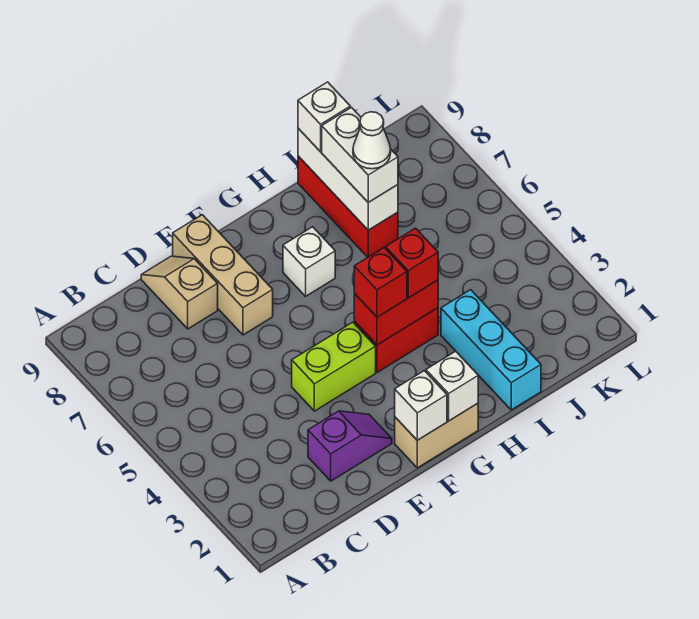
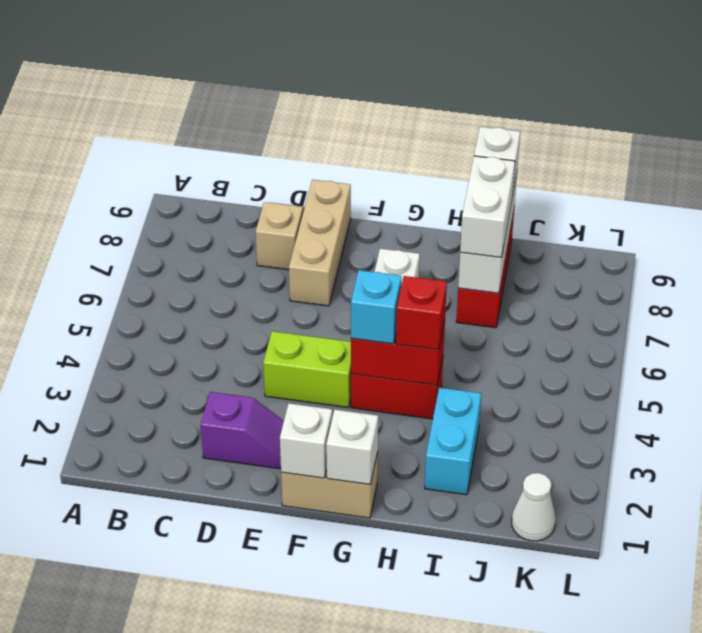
red brick G4 level 3 -> cyan brick G4 level 3
cyan brick I1:I3 level 1 -> cyan brick I2:I3 level 1
white cone I7 level 4 -> white cone K1 level 1

